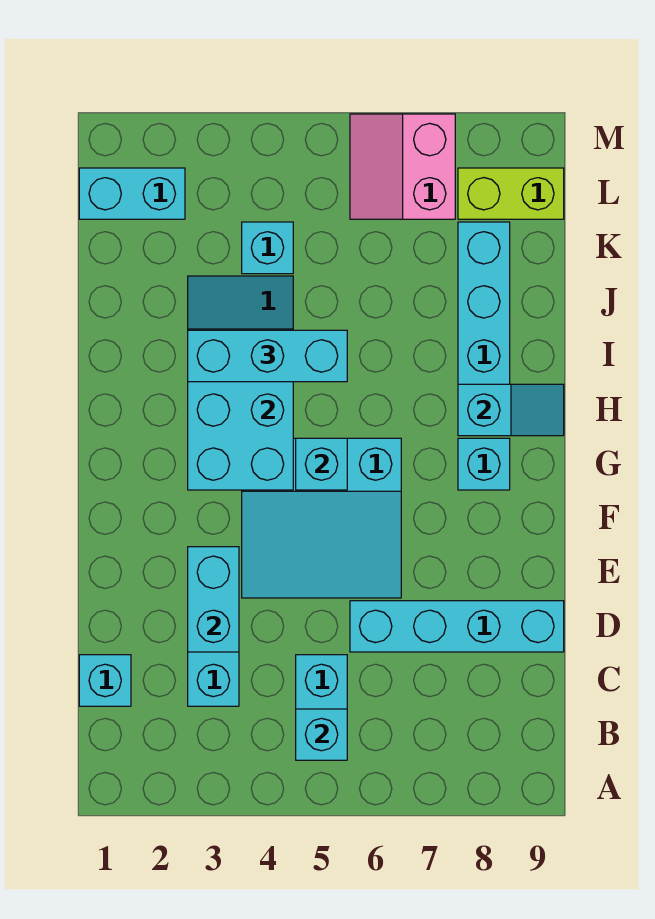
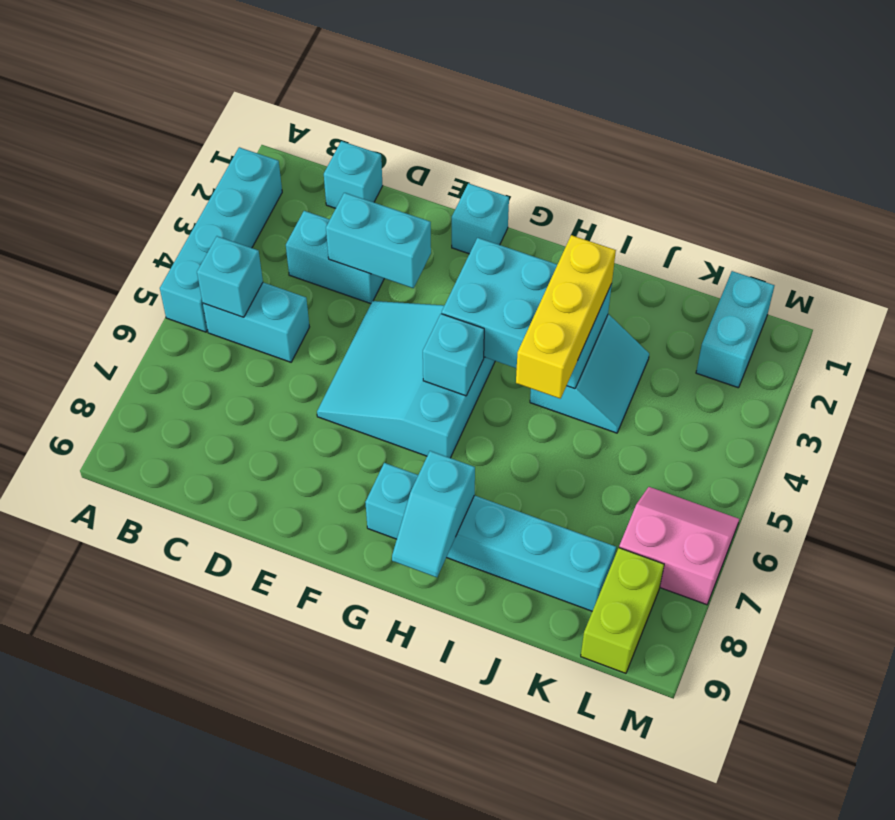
cyan brick D6:D9 level 1 -> cyan brick A2:A5 level 1
cyan brick I3:I5 level 3 -> yellow brick I3:I5 level 3
cyan brick K4 level 1 -> cyan brick F1 level 1

